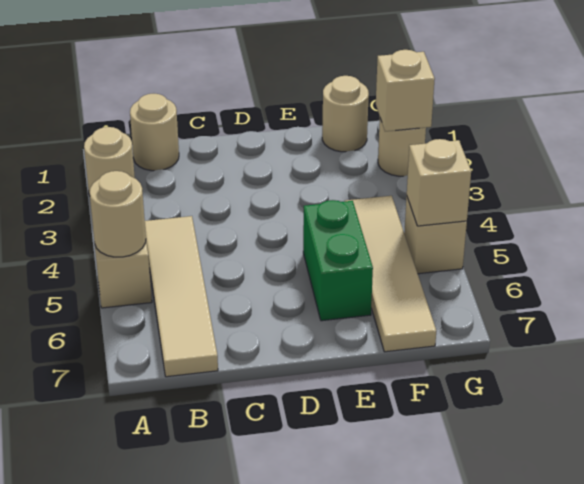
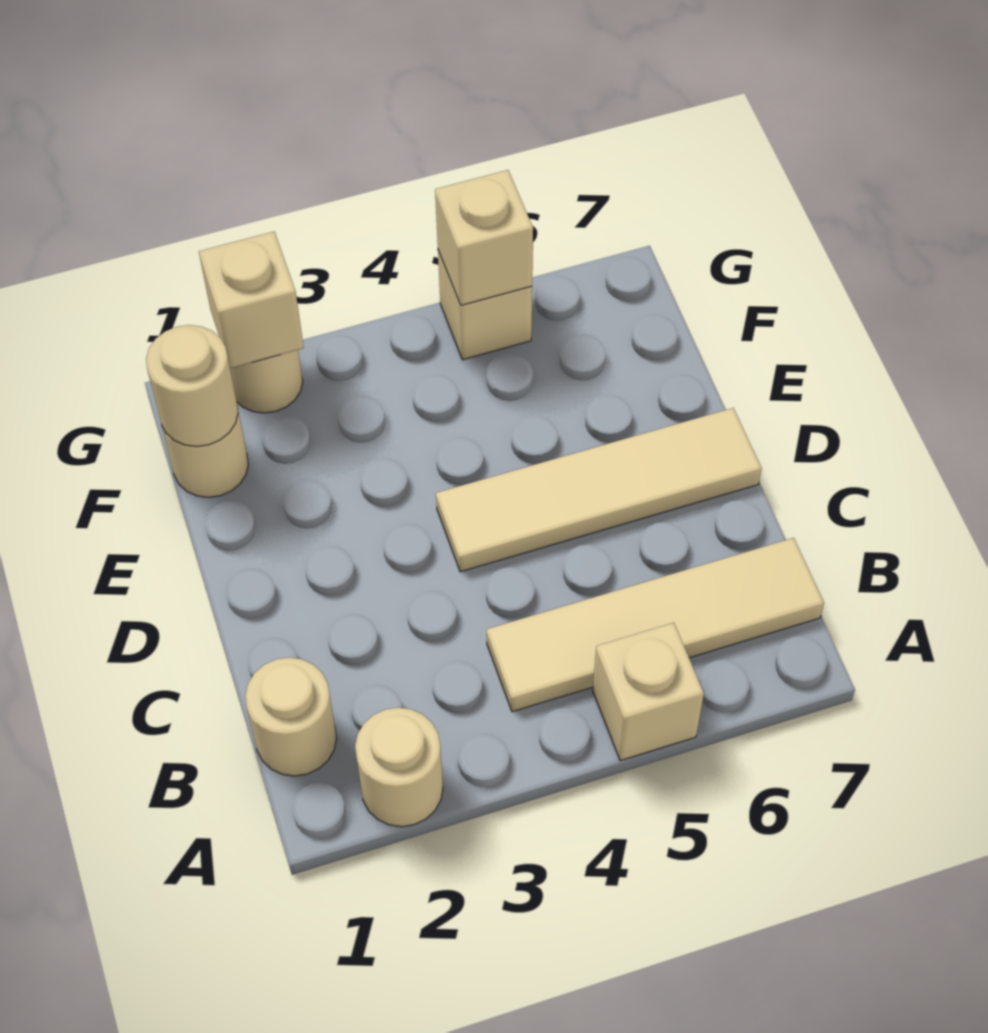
tan round brick A5 level 2 -> tan round brick F1 level 2
green brick E5:E6 level 1 -> none
tan tile F4:F7 level 1 -> tan tile D4:D7 level 1

